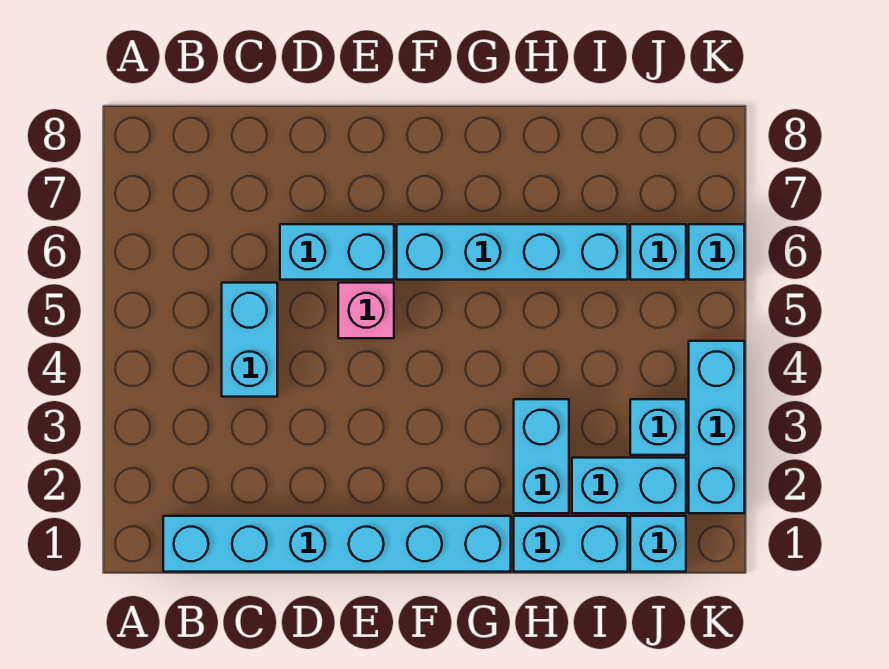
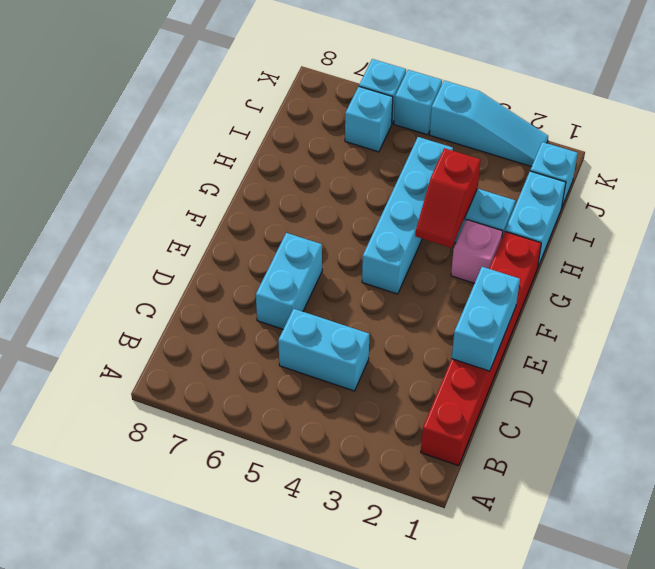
cyan brick B1:G1 level 1 -> red brick B1:G1 level 1
pink brick E5 level 1 -> pink brick G2 level 1
cyan brick F6:I6 level 1 -> cyan brick F4:I4 level 1
none -> red slope G3:H3 level 2 top H
cyan brick I2:J2 level 1 -> cyan brick D1:E1 level 2
cyan brick J3 level 1 -> cyan brick K5 level 1
cyan brick K2:K4 level 1 -> cyan slope K2:K4 level 1 top 4

